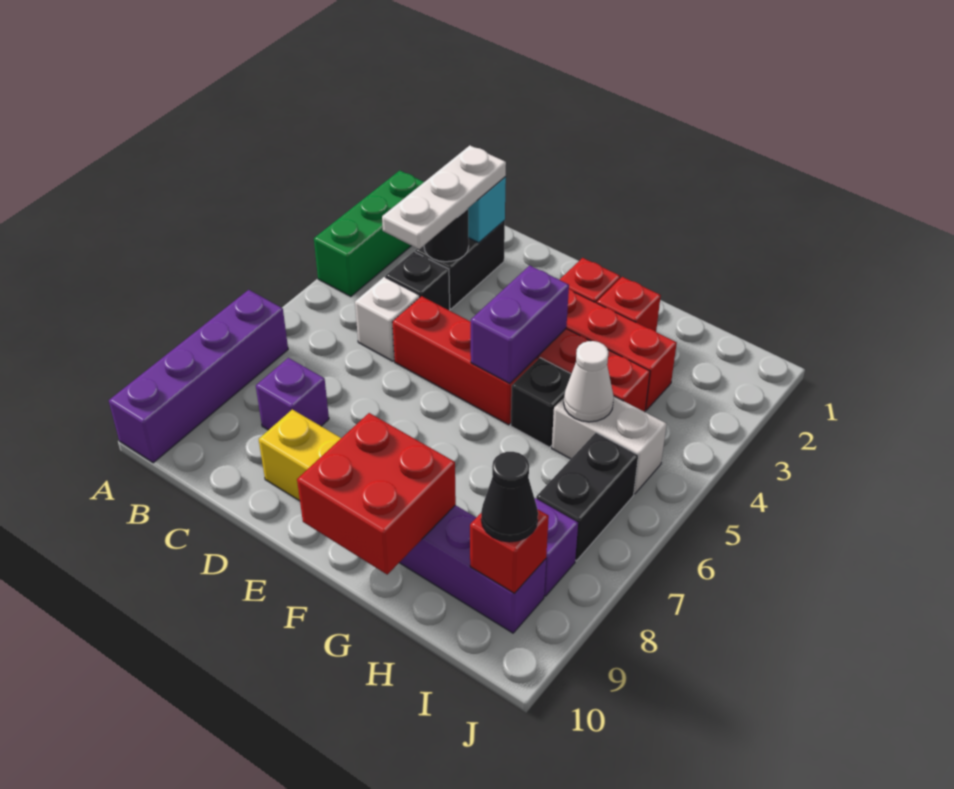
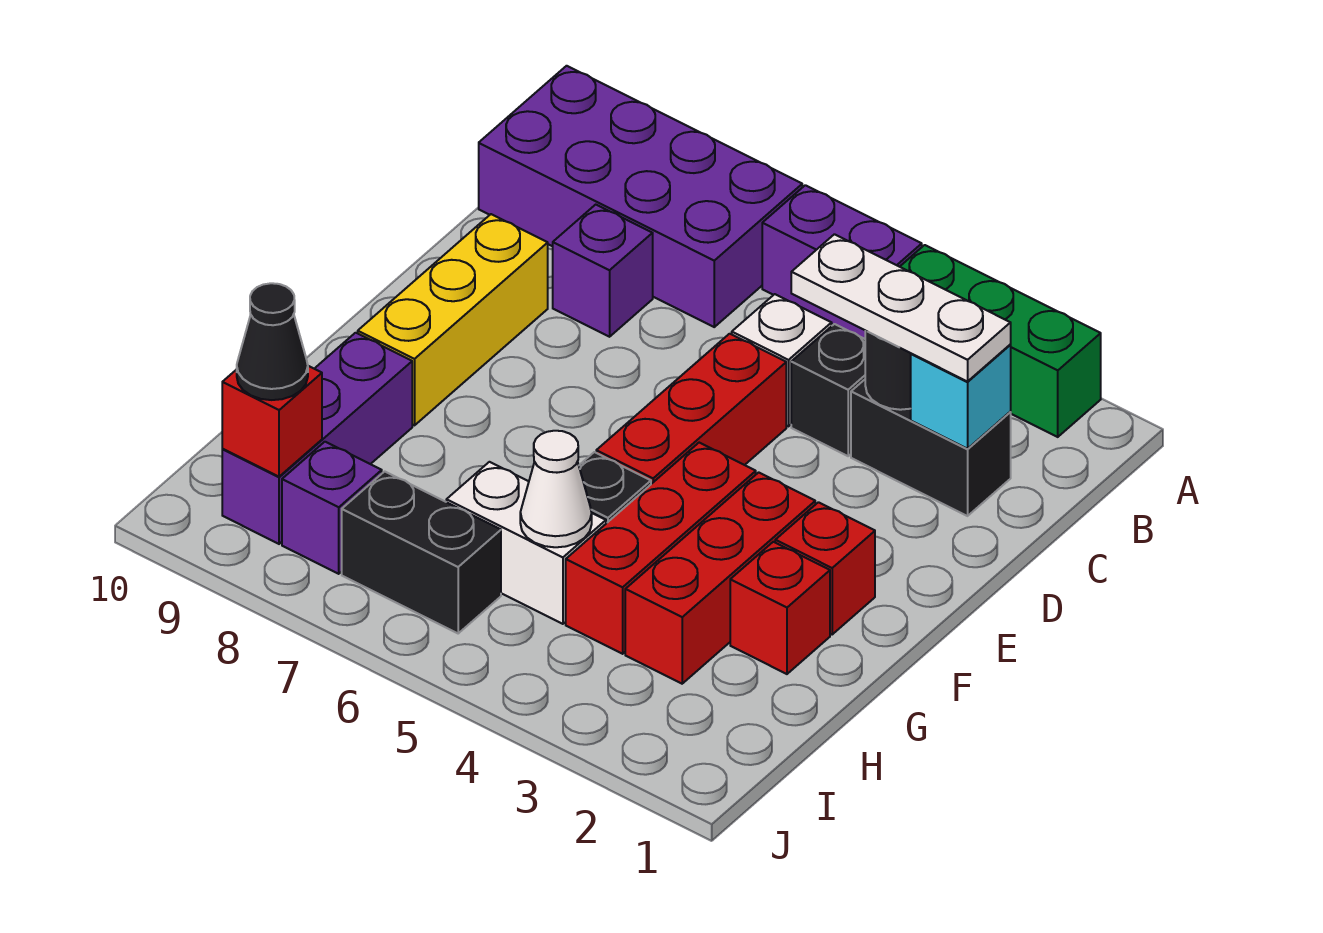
purple brick A7:A10 level 1 -> purple brick A7:B10 level 1
purple brick F4:F5 level 2 -> purple brick A5:A6 level 1
red brick F9:G10 level 2 -> none
white brick H5:I5 level 1 -> white brick H5:H6 level 1

